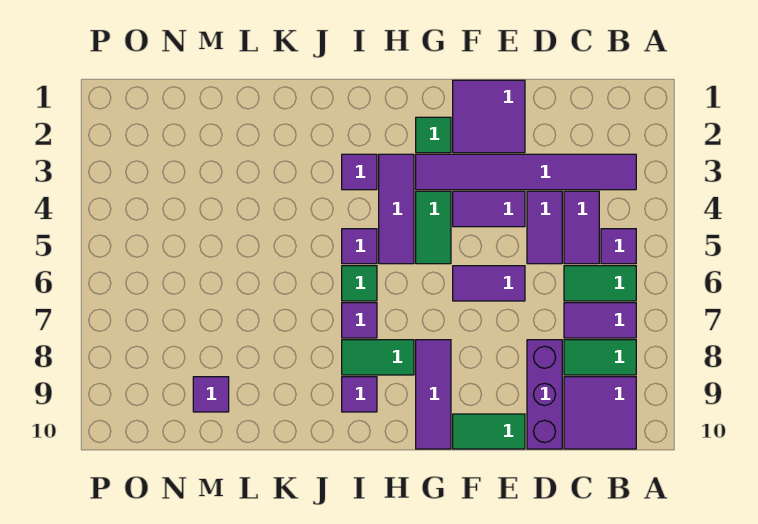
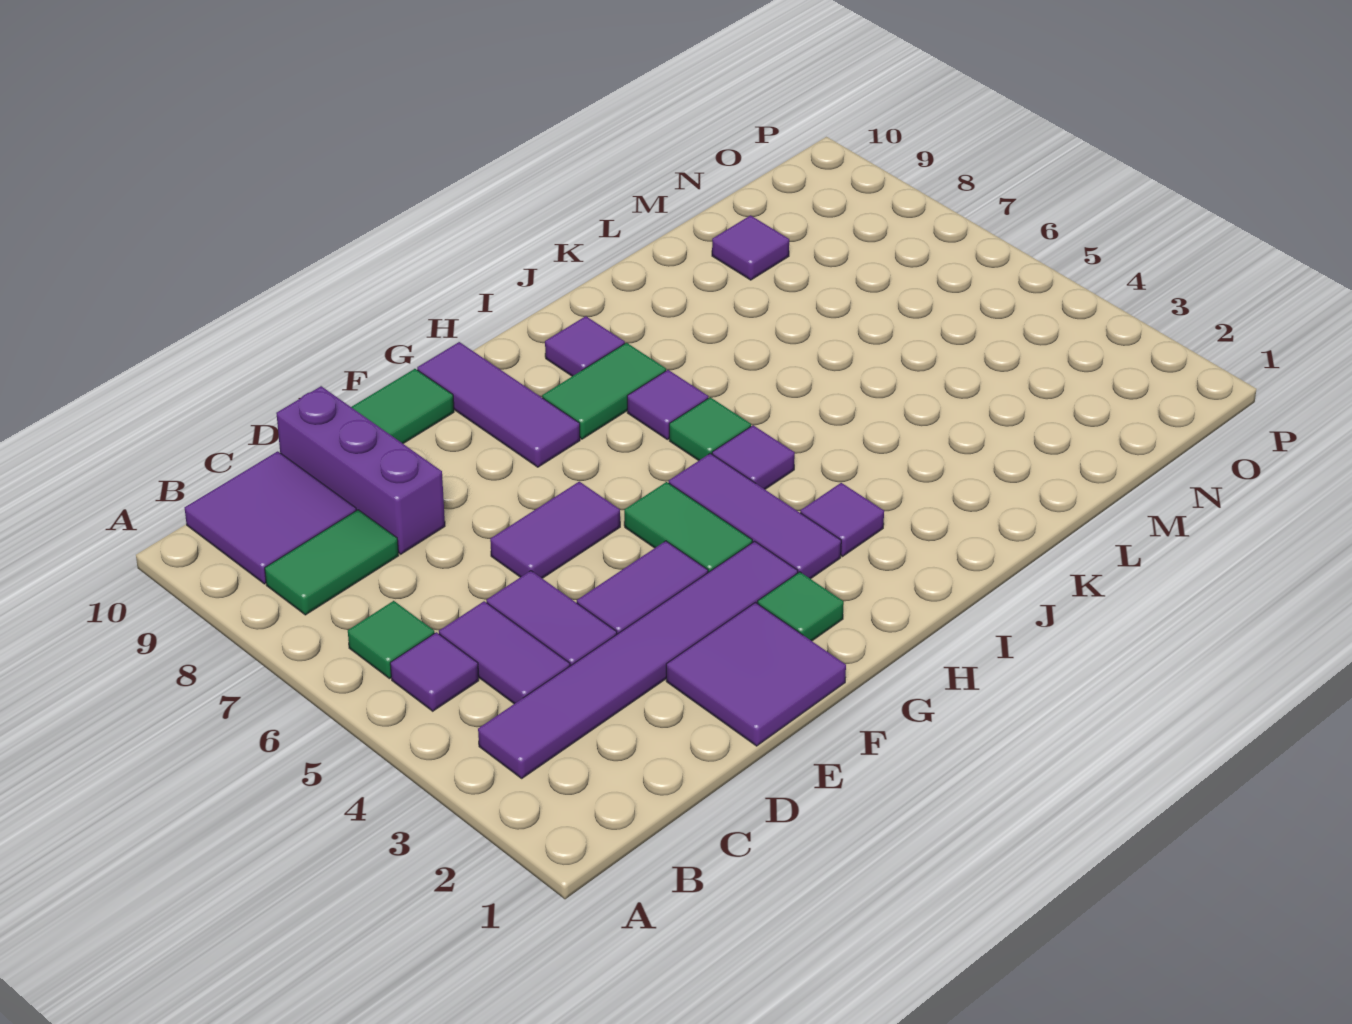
green tile B6:C6 level 1 -> green tile B6 level 1
purple tile B7:C7 level 1 -> none

